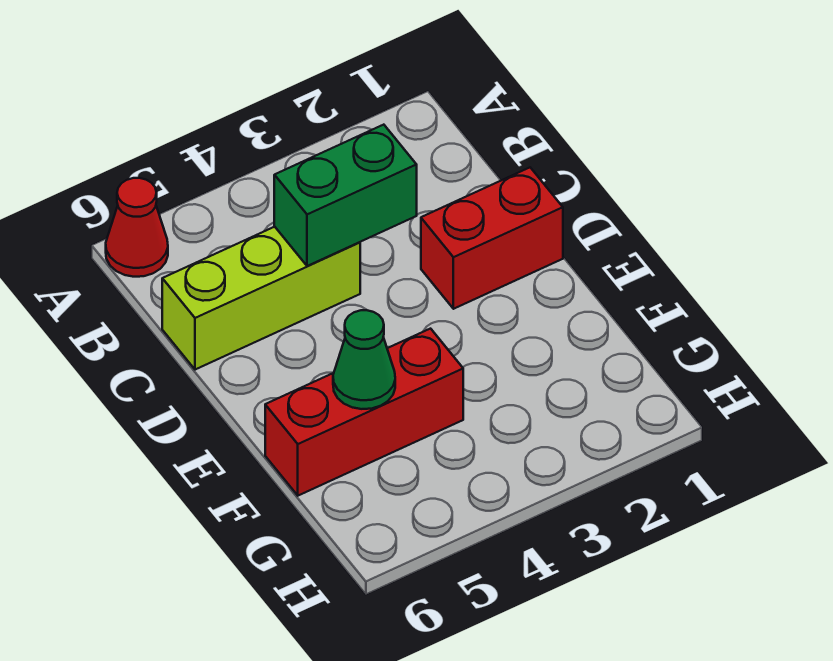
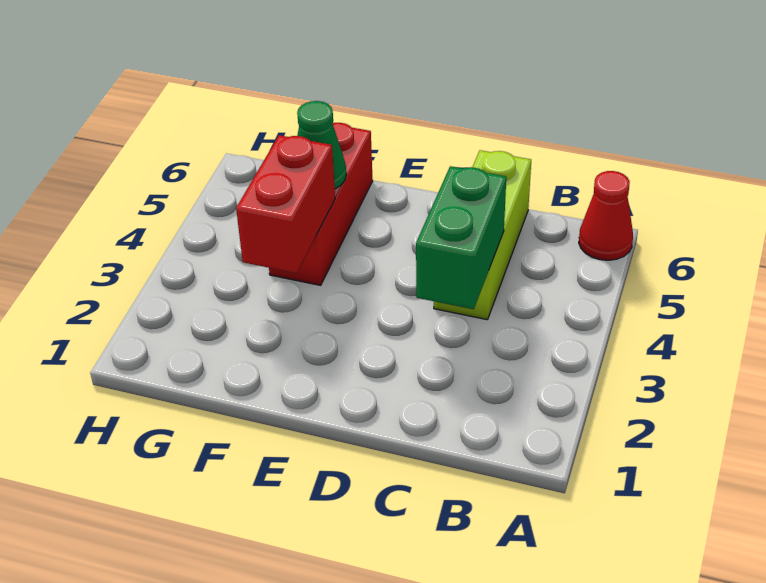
red brick D1:D2 level 1 -> red brick F3:F4 level 2

